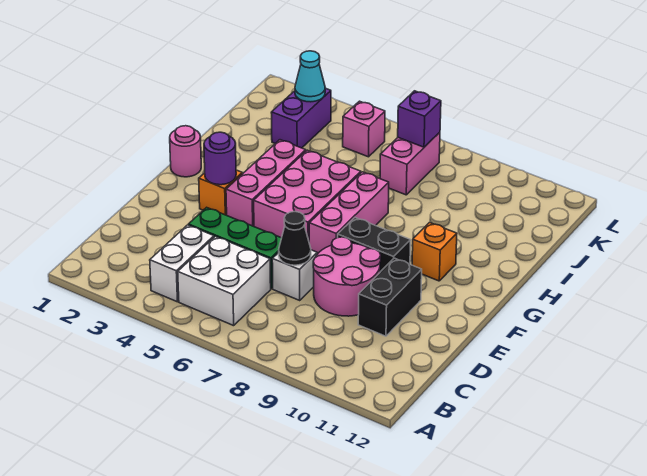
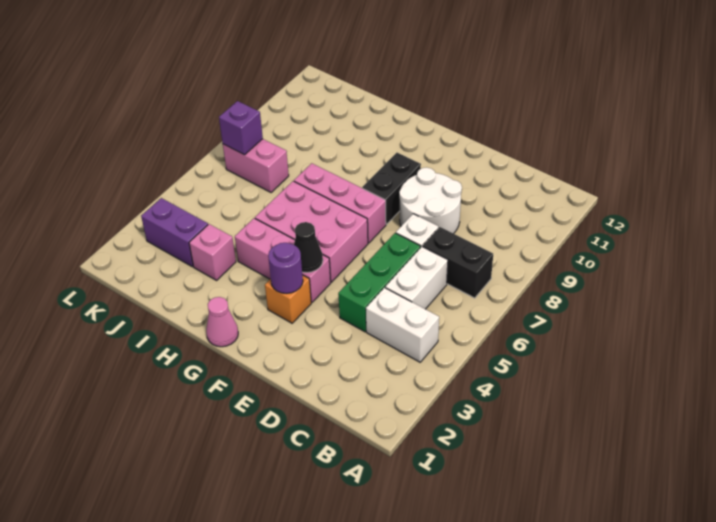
white brick B5:C6 level 1 -> white brick C5:C6 level 1
black cone D7 level 2 -> black cone F4 level 2
pink round brick D8:E9 level 1 -> white round brick D8:E9 level 1
black brick D10:E10 level 1 -> black brick B7:C7 level 1
pink round brick G1 level 1 -> pink cone G1 level 1
orange brick G10 level 1 -> none
cyan cone K3 level 2 -> none
pink brick K5 level 1 -> pink brick I3 level 1

